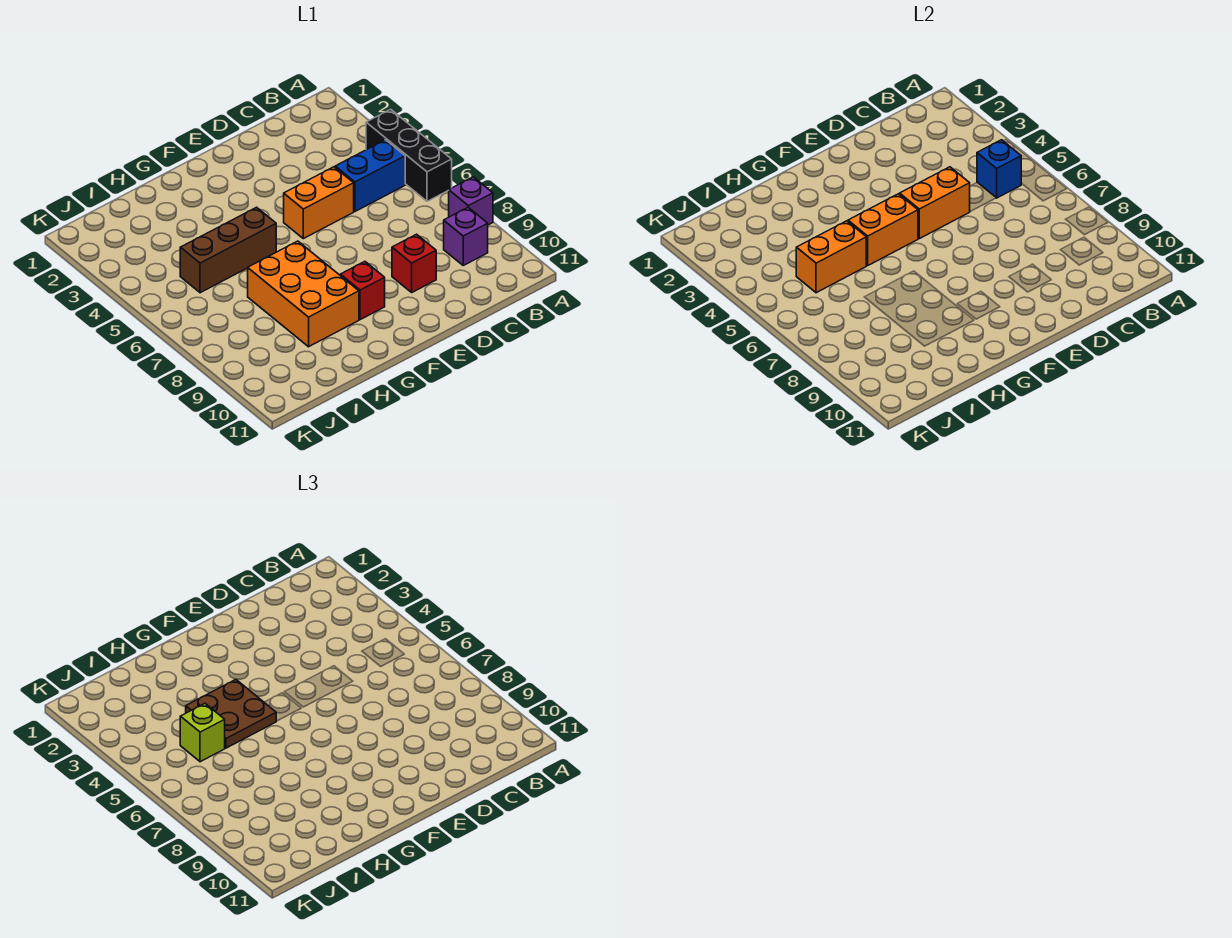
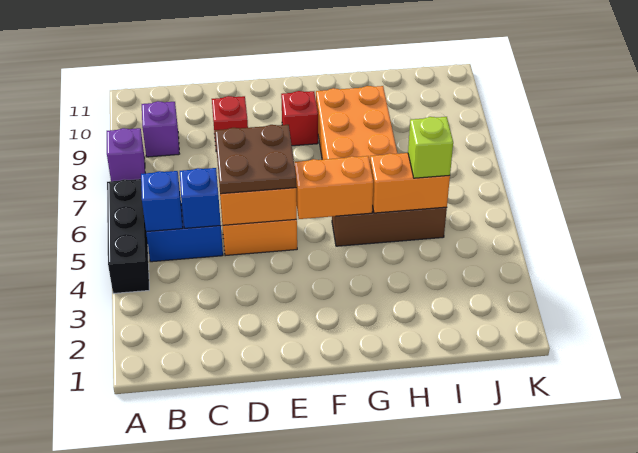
none -> blue brick C5 level 2
brown plate G4:H5 level 3 -> brown plate D5:E6 level 3

